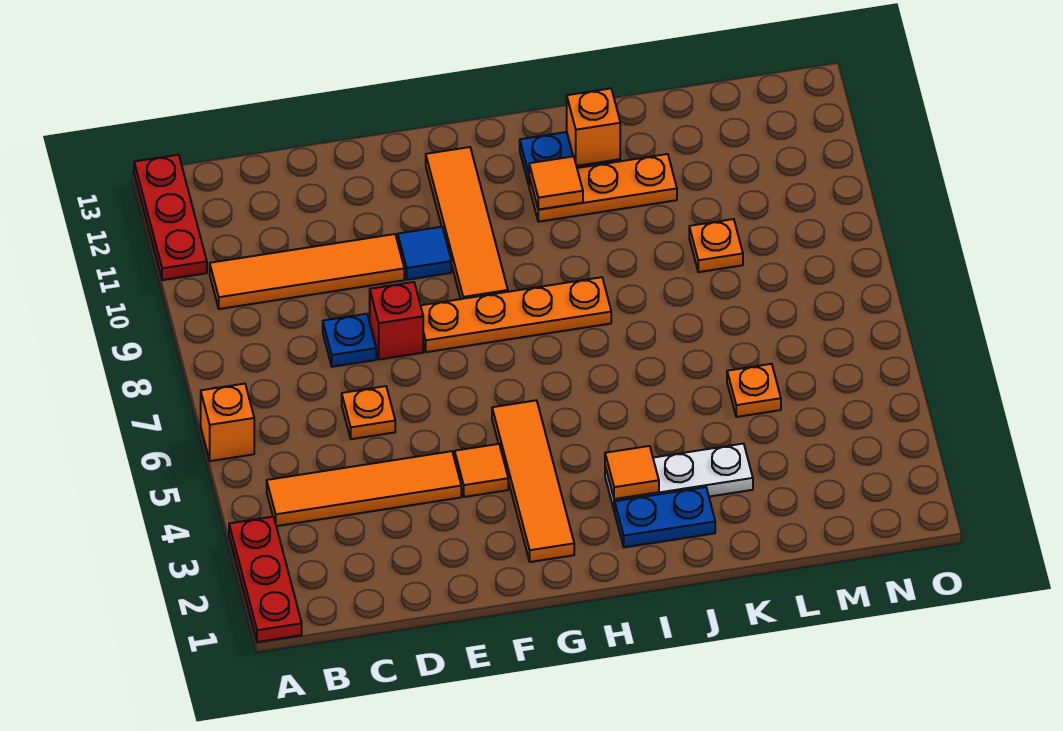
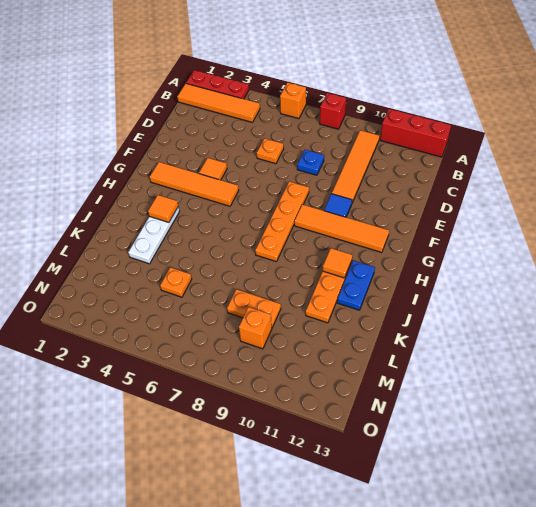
red plate A11:A13 level 1 -> red brick A11:A13 level 1
orange tile B4:E4 level 1 -> orange tile B1:B4 level 1
red brick E8 level 1 -> red brick A8 level 1
blue plate I2:J2 level 1 -> none
orange brick J12 level 2 -> orange brick M9 level 1
orange plate L9 level 1 -> orange plate L8:L9 level 1

